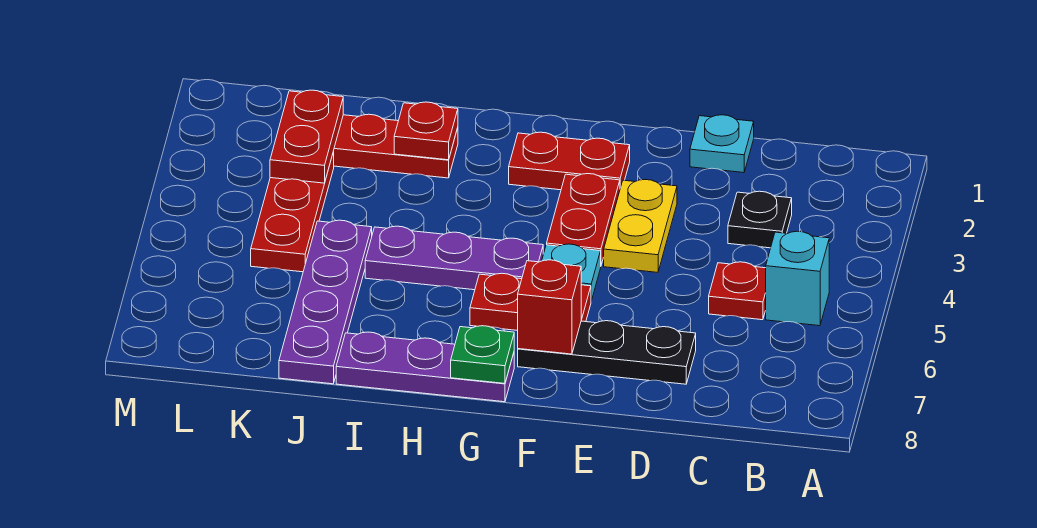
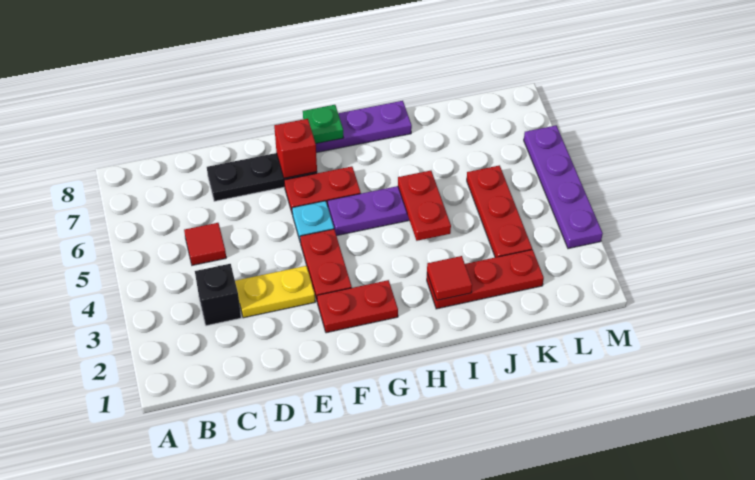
cyan brick B5 level 1 -> none
black plate C3 level 1 -> black brick C3 level 1
red plate C5 level 1 -> red tile C5 level 1
cyan plate D1 level 1 -> none
yellow plate E3:E4 level 1 -> yellow plate D3:E3 level 1
red plate I2 level 2 -> red tile I2 level 2
purple plate J5:J8 level 1 -> purple plate M3:M6 level 1
red plate K2:K3 level 2 -> red plate I4:I5 level 2

